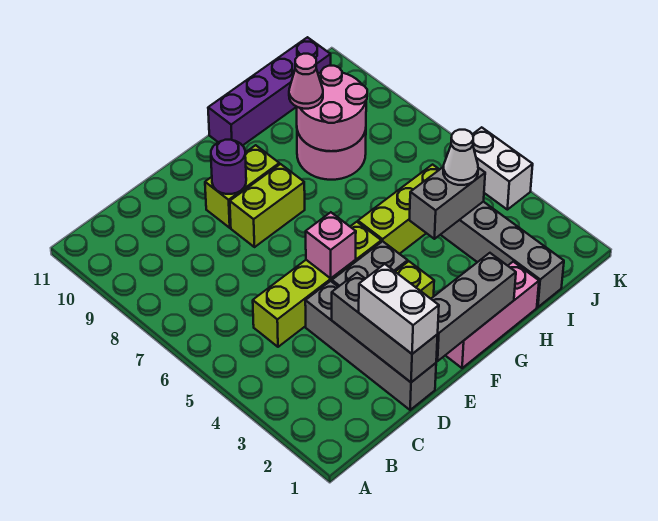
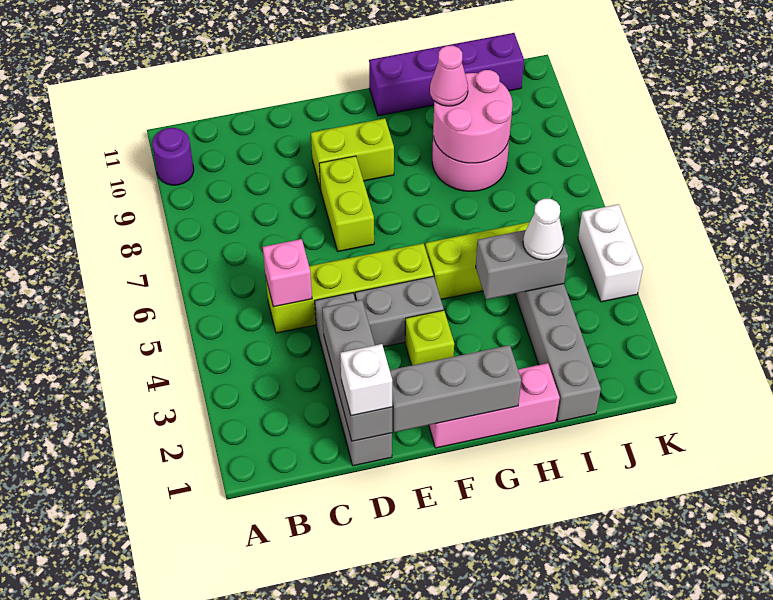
white brick D1:D2 level 3 -> white brick D1 level 3
pink brick E5 level 2 -> pink brick C5 level 2
lime brick E8:F8 level 1 -> lime brick E7:E8 level 1
purple round brick E9 level 2 -> purple round brick A10 level 1

